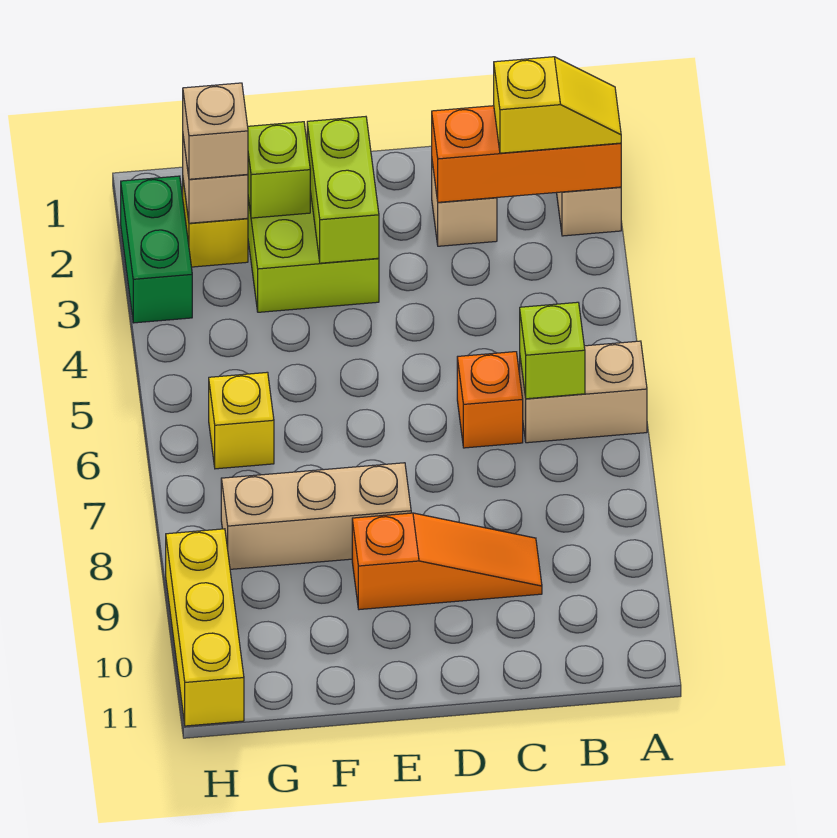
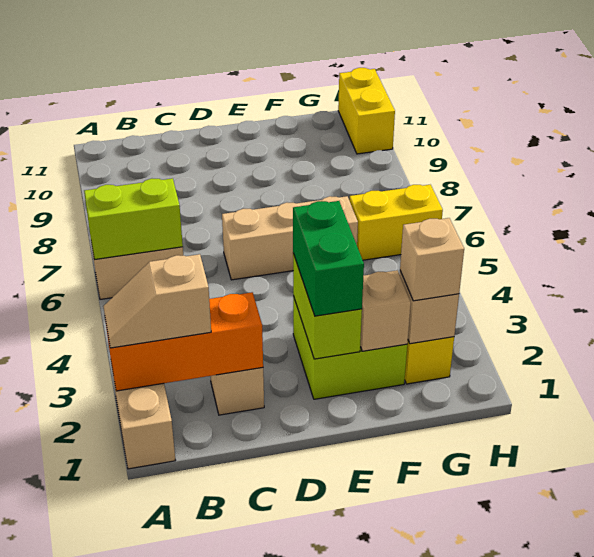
yellow slope A2:B2 level 3 top B -> tan slope A2:B2 level 3 top B
lime brick B6 level 2 -> lime brick A6:B6 level 2
orange brick C6 level 1 -> none
orange slope C9:E9 level 1 top E -> none
tan brick E8:G8 level 1 -> tan brick D6:F6 level 1
lime brick F2 level 2 -> tan brick F2 level 2
yellow brick G6 level 1 -> yellow brick G6:H6 level 1
green brick H2:H3 level 1 -> green brick E2:E3 level 3
yellow brick H9:H11 level 1 -> yellow brick H10:H11 level 1

